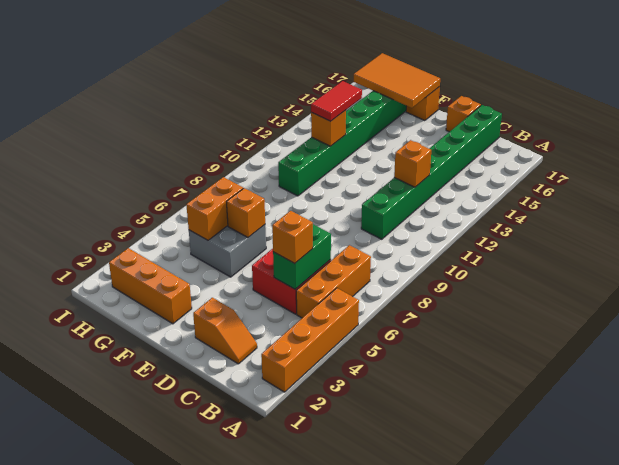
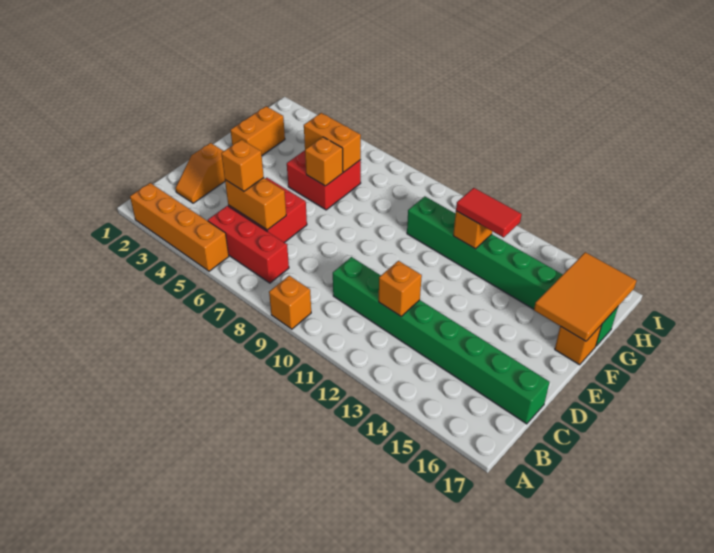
orange brick B5:B7 level 1 -> red brick B5:B7 level 1
green brick C5:C6 level 2 -> orange brick C5:C6 level 2
orange brick D17 level 1 -> orange brick A9 level 1
orange brick F2:H2 level 1 -> orange brick F2:G2 level 1
grey brick F5:G6 level 1 -> red brick F5:G6 level 1

